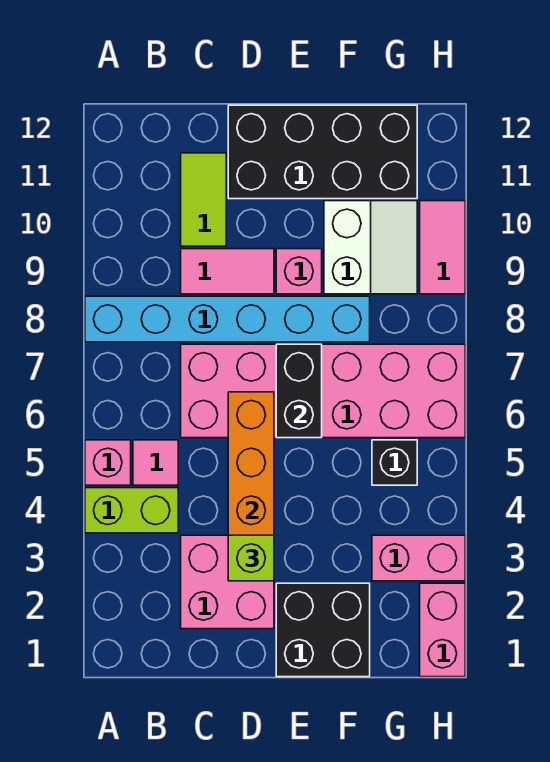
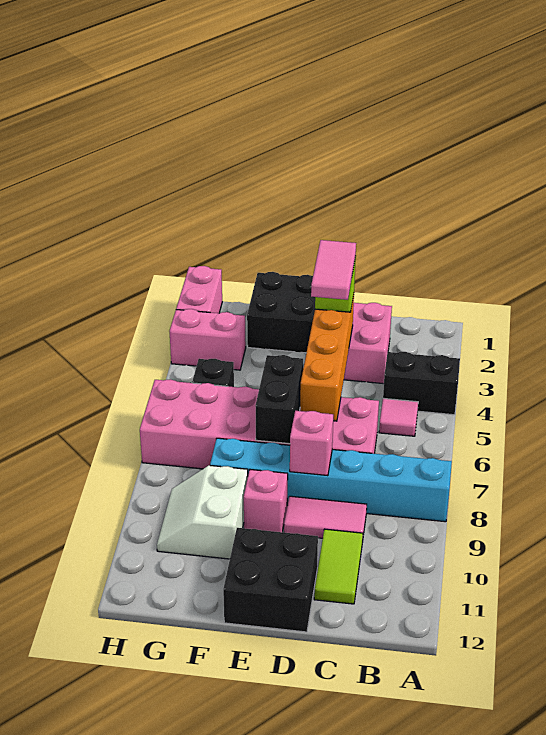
lime brick A4:B4 level 1 -> black brick A4:B4 level 1
pink brick A5 level 1 -> pink brick D8 level 2
black brick D11:G12 level 1 -> black brick D11:E12 level 1
pink tile H9:H10 level 1 -> pink tile D3:D4 level 4

